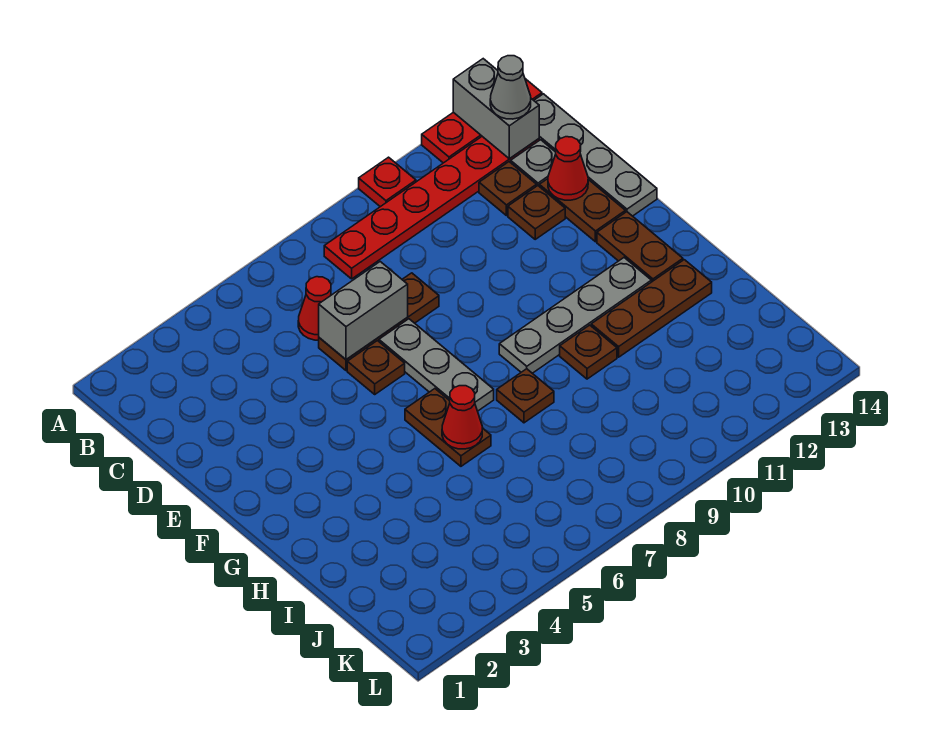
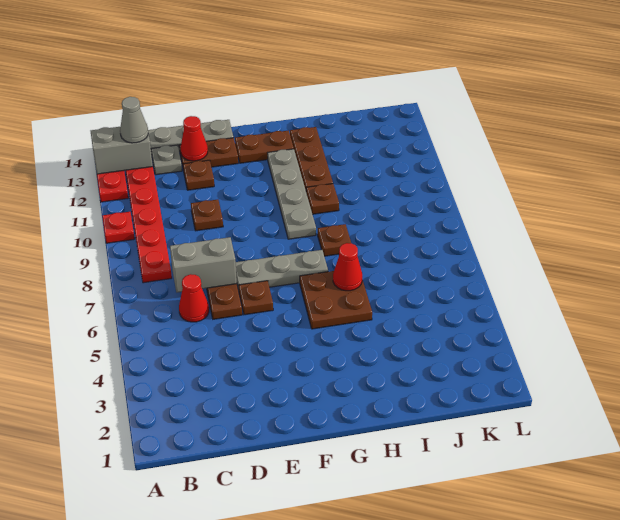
brown plate C12 level 1 -> brown plate D10 level 1
grey brick D6:D7 level 2 -> grey brick C7:D7 level 2
brown plate G6:H6 level 1 -> brown plate G5:H6 level 1

